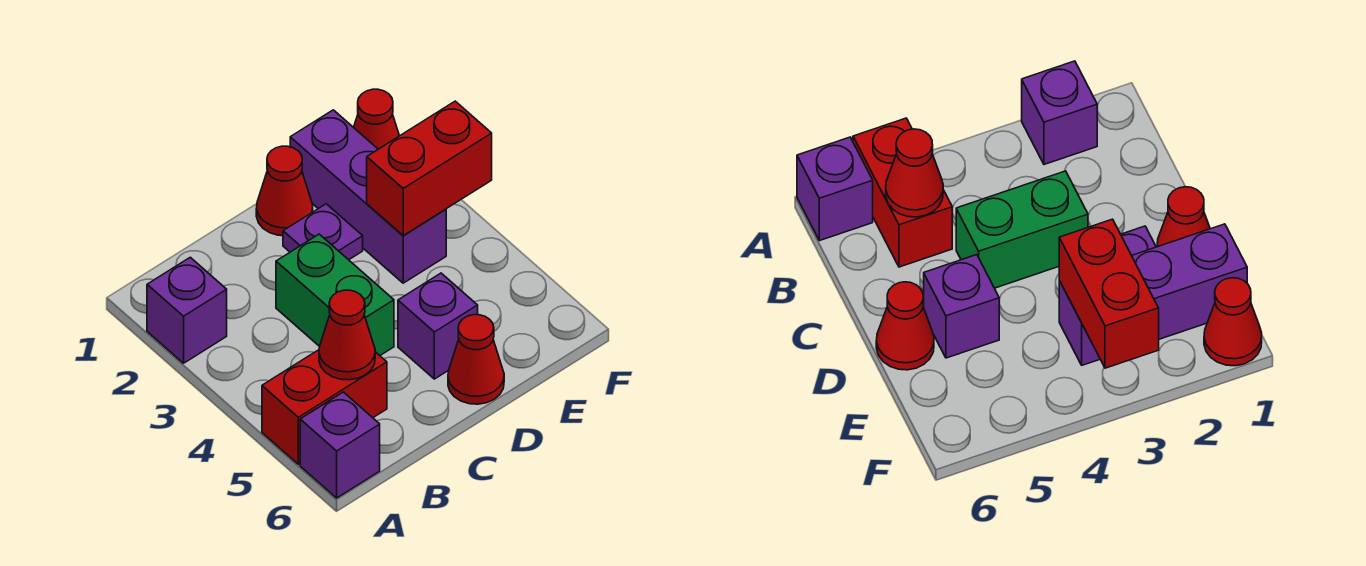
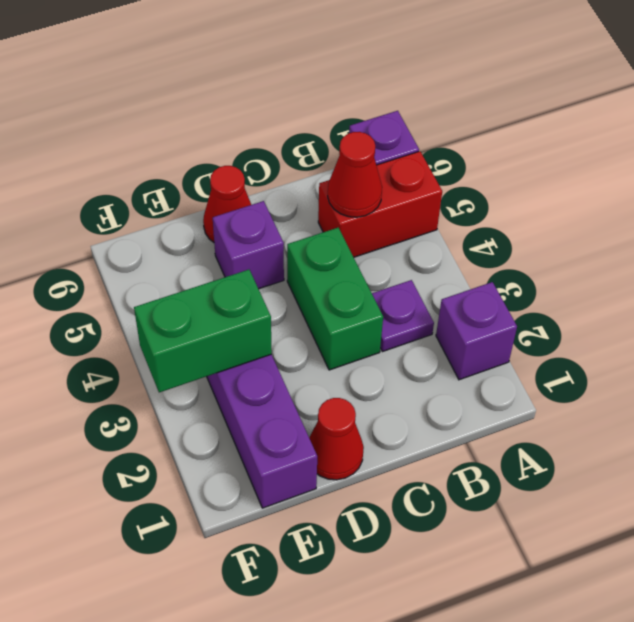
purple plate D2 level 1 -> purple plate B3 level 1
red brick E3:F3 level 2 -> green brick E3:F3 level 2
red cone F1 level 1 -> none

